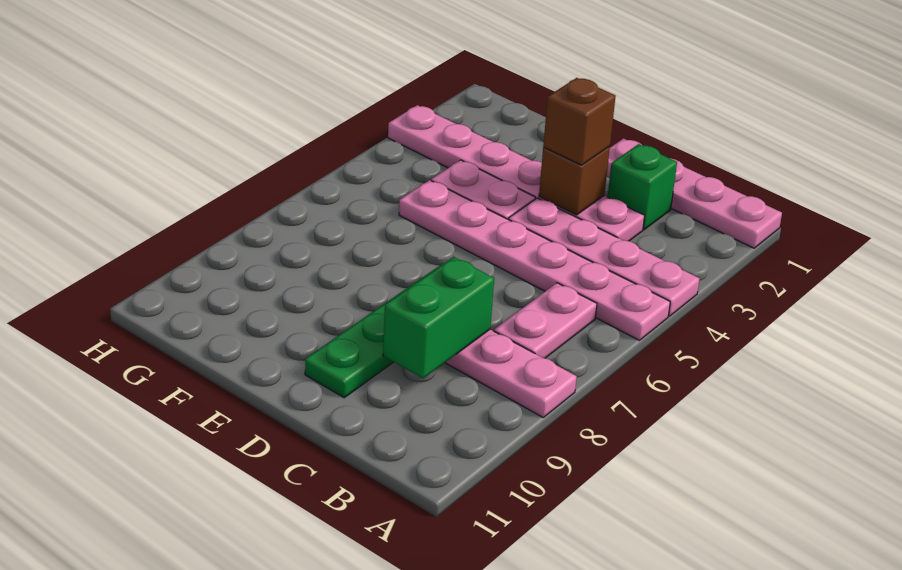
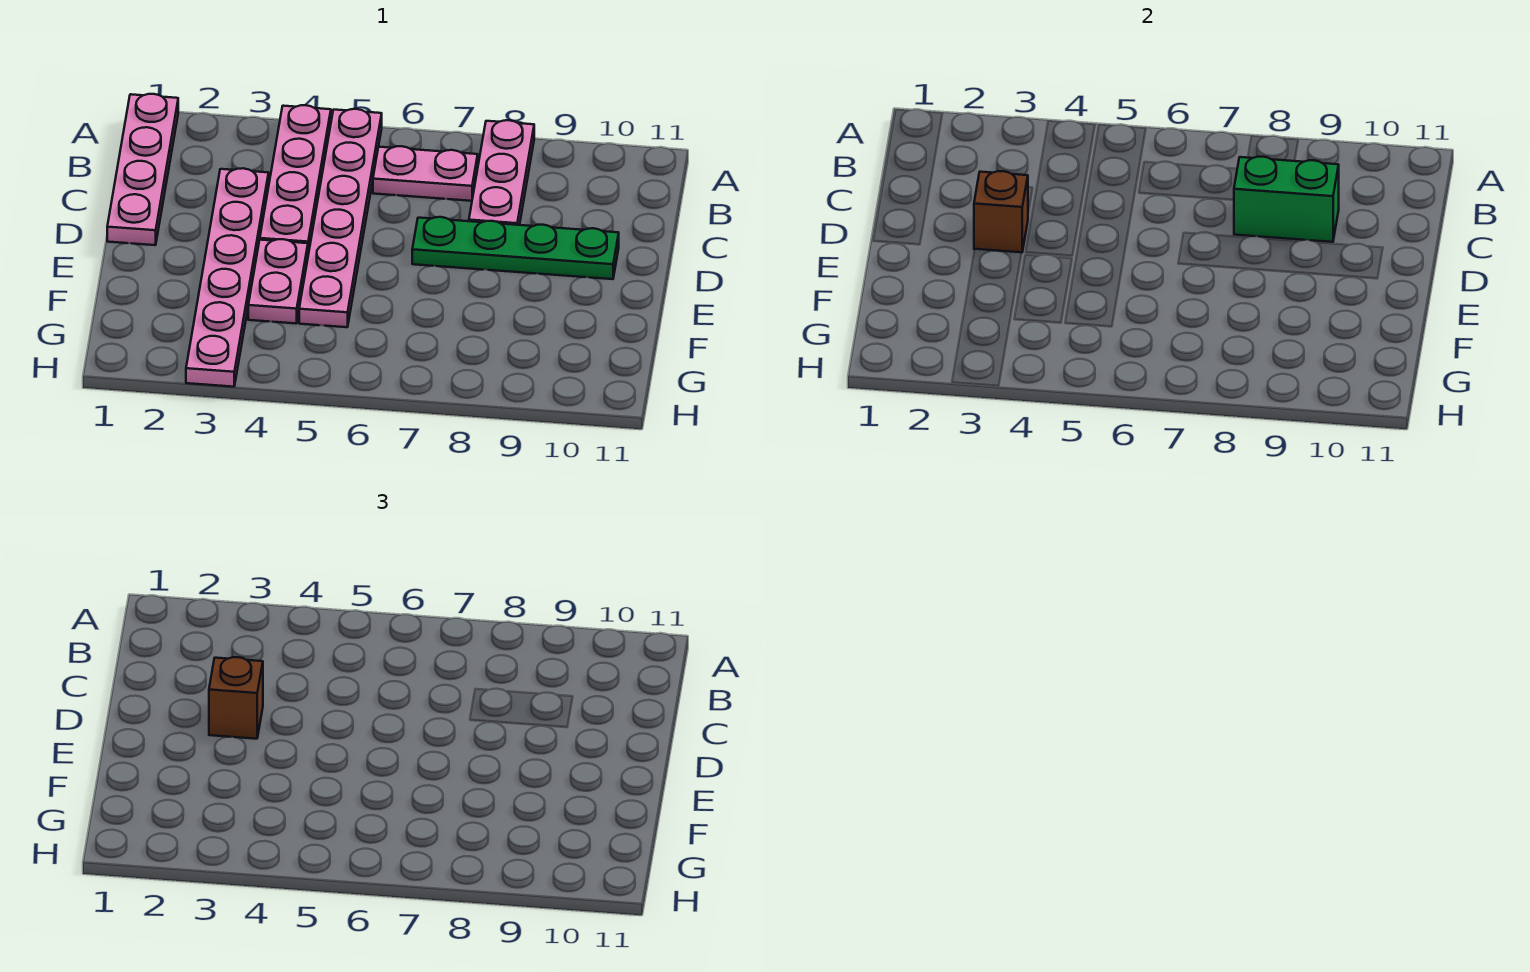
green brick C2 level 1 -> none

